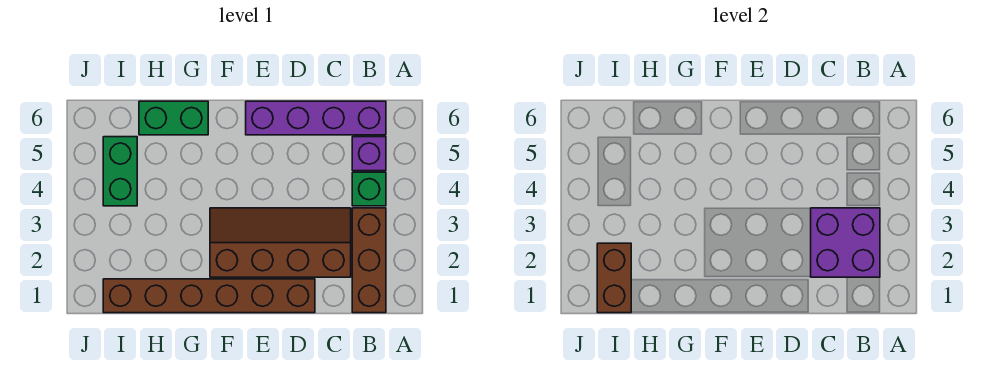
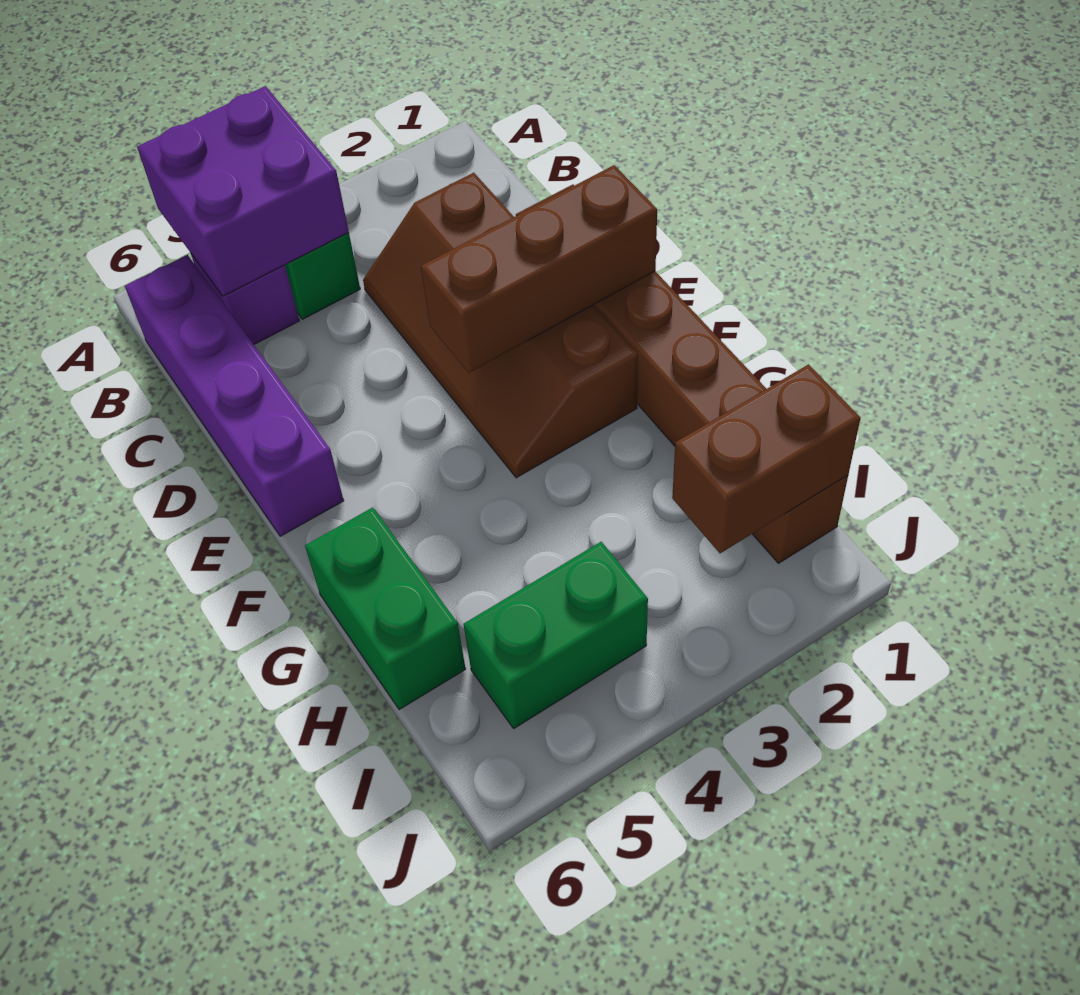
brown brick B1:B3 level 1 -> brown brick E1:E3 level 2
purple brick B2:C3 level 2 -> purple brick A4:B5 level 2

